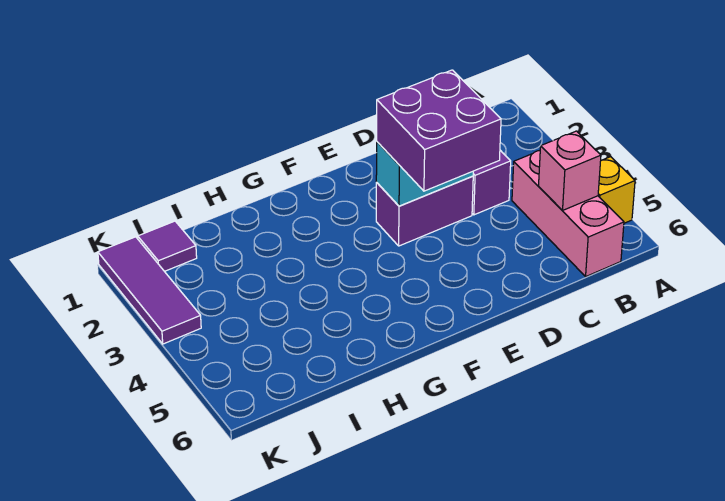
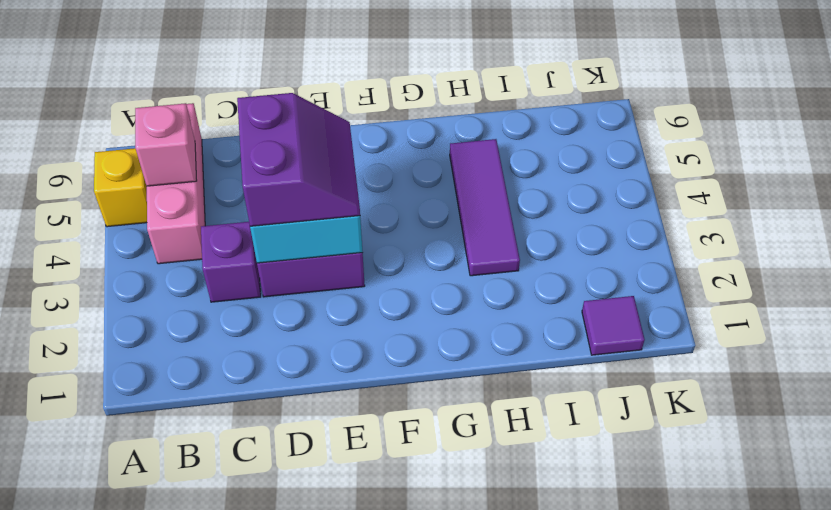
purple brick D3:E4 level 3 -> purple slope D3:E4 level 3 top D
purple tile K1:K3 level 1 -> purple tile H3:H5 level 1

